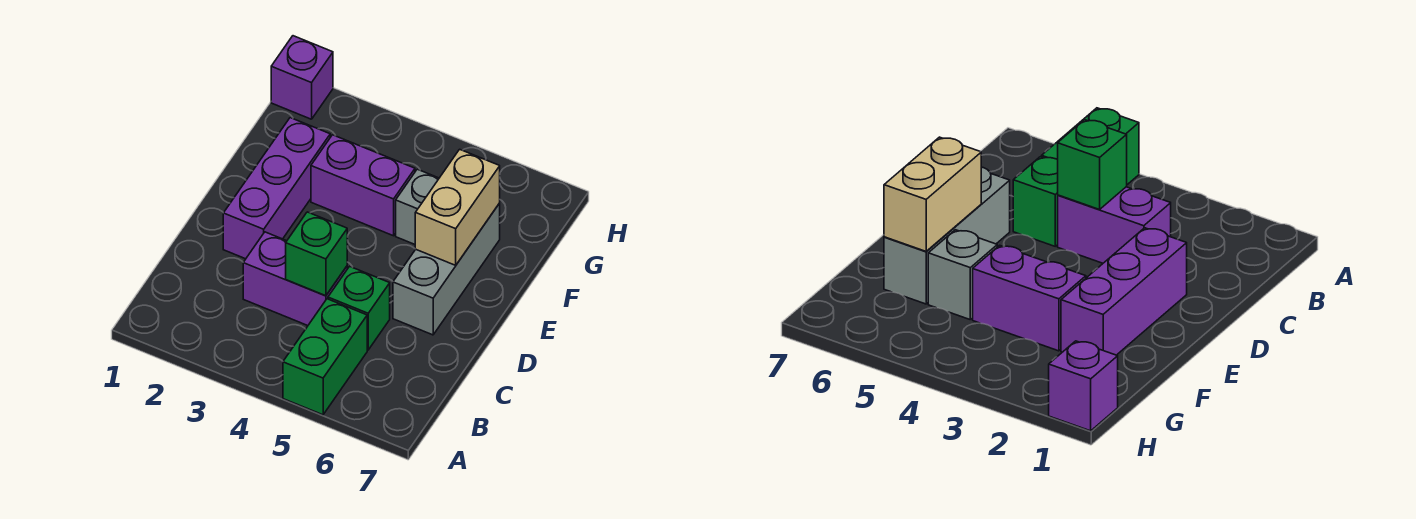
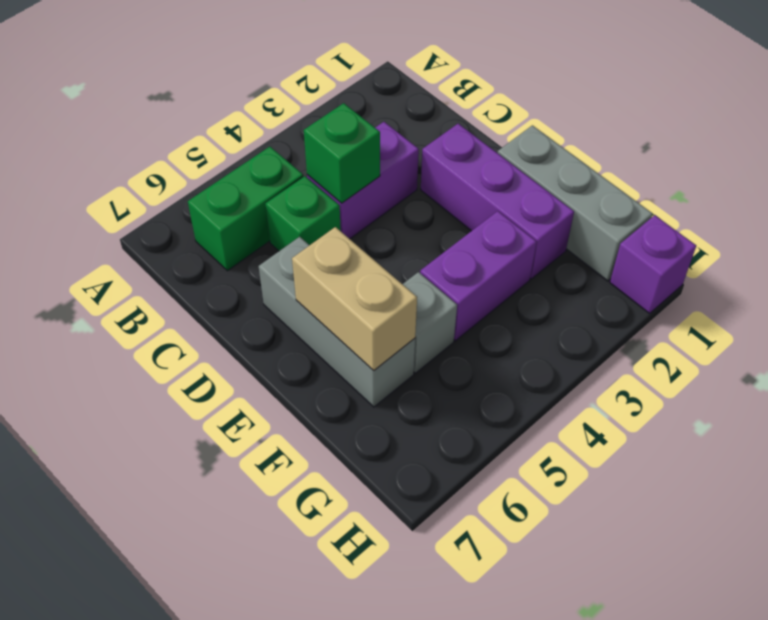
green brick A5:B5 level 1 -> green brick B5:B6 level 1
none -> grey brick E1:G1 level 1

